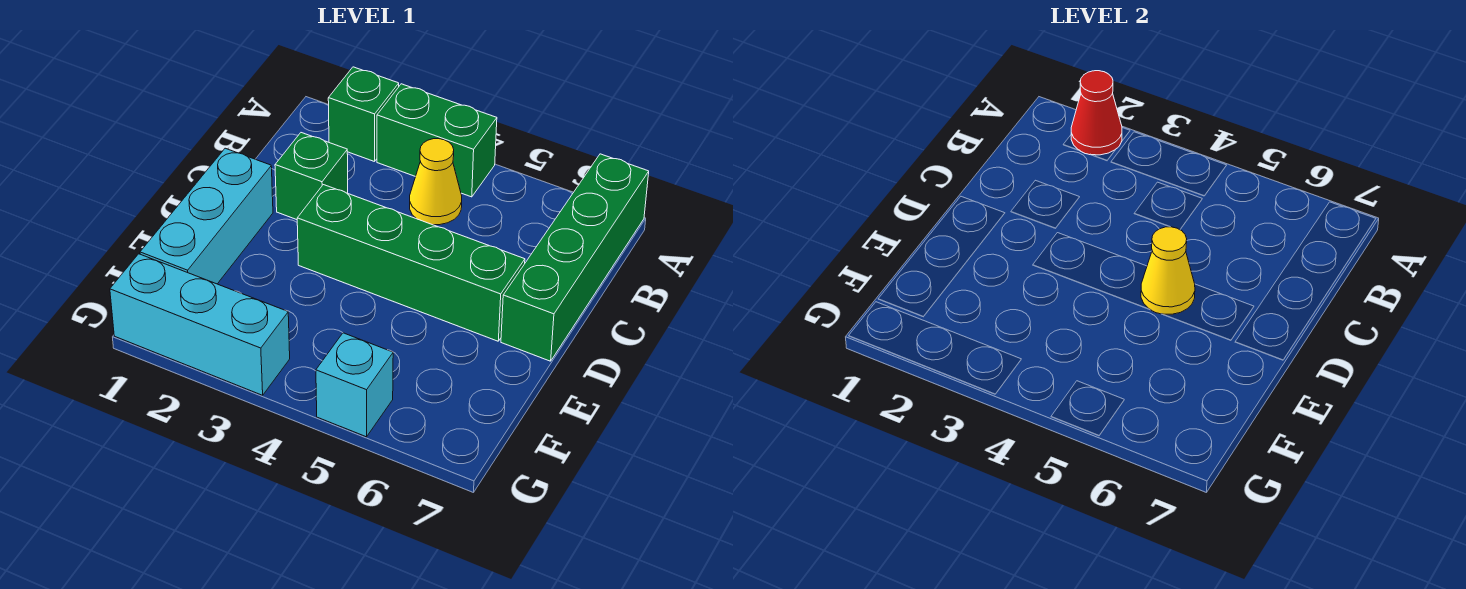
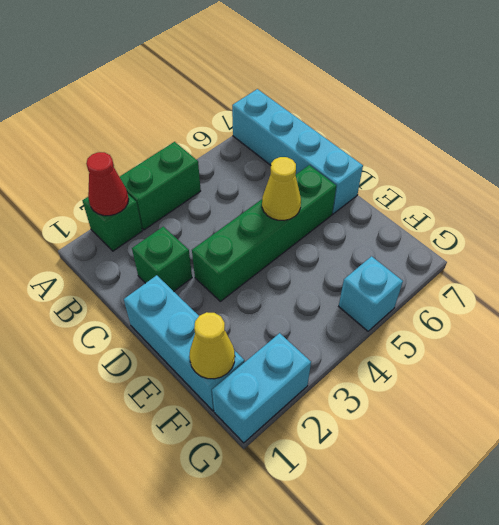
green brick A7:D7 level 1 -> cyan brick A7:D7 level 1
yellow cone B4 level 1 -> yellow cone F1 level 2
cyan brick G1:G3 level 1 -> cyan brick G1:G2 level 1

